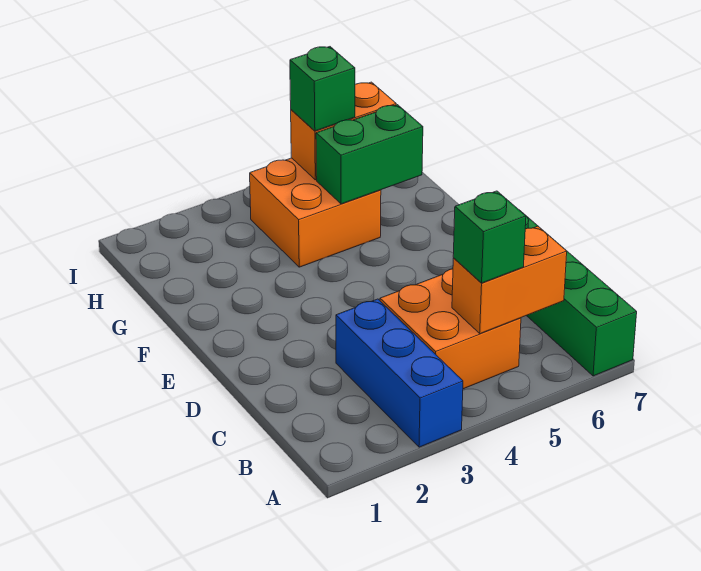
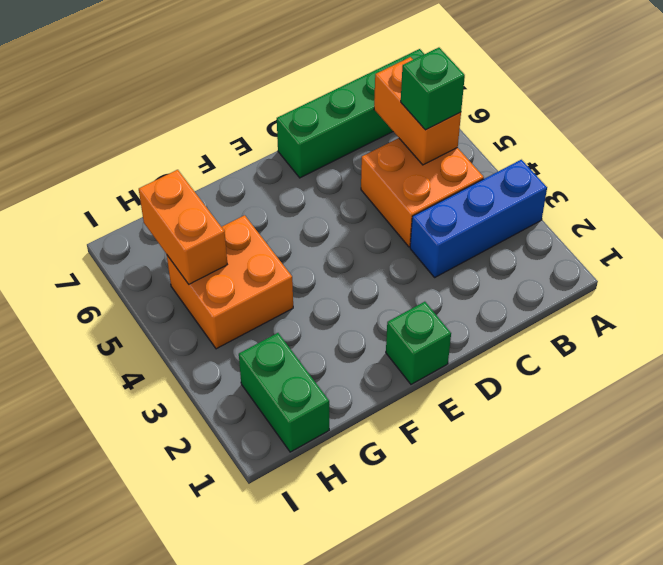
green brick G5:G6 level 2 -> green brick H1:H2 level 1
green brick H5 level 3 -> green brick E1 level 1

